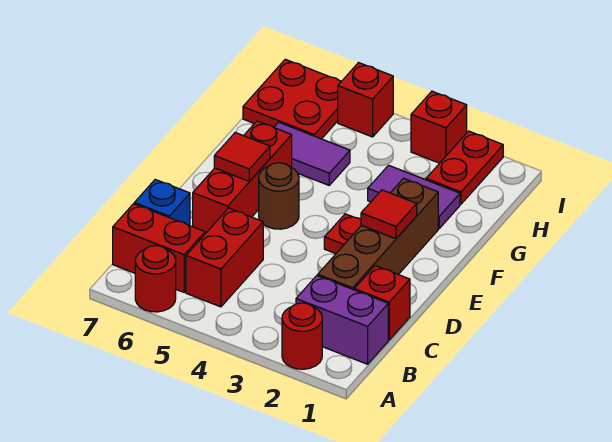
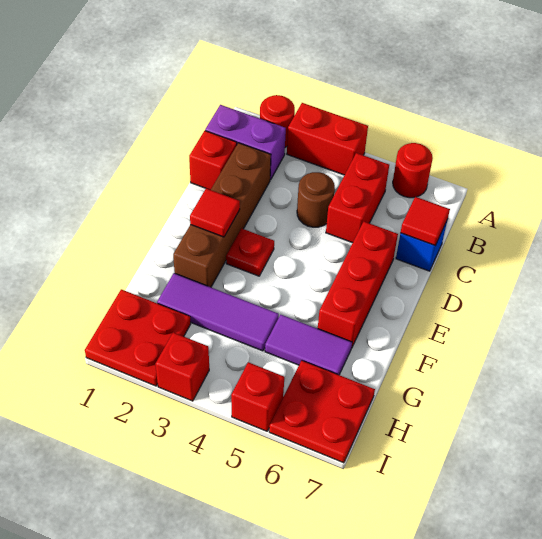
red brick B6:B7 level 1 -> red brick A3:A4 level 1
brown round brick E5 level 1 -> brown round brick C4 level 1
red tile E6 level 2 -> red tile C7 level 2
purple tile G2:G3 level 1 -> purple tile G2:G4 level 1
red plate H2:I2 level 1 -> red plate H1:I2 level 1

